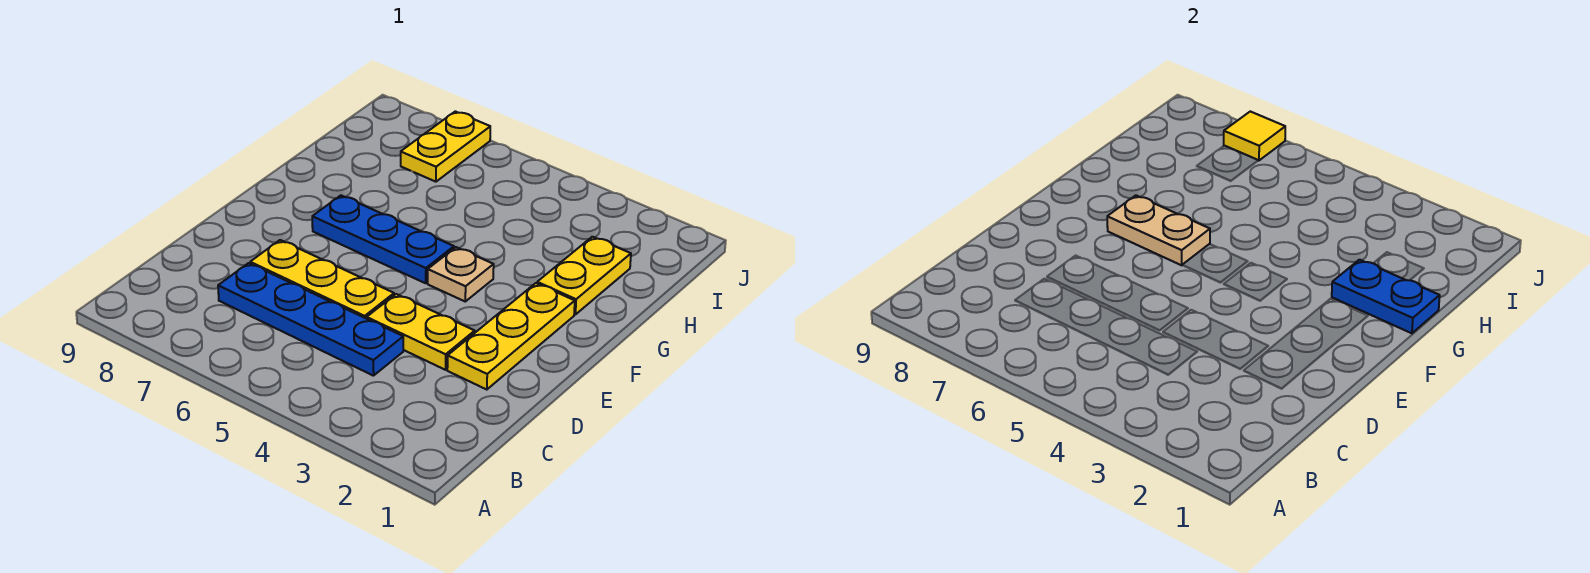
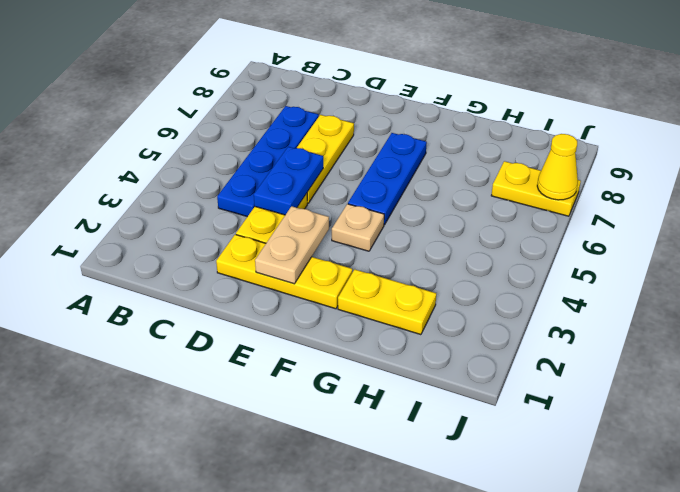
tan plate F6:F7 level 2 -> tan plate E2:E3 level 2
blue plate G1:G2 level 2 -> blue plate D4:D5 level 2
yellow tile J7 level 2 -> yellow cone J7 level 2

